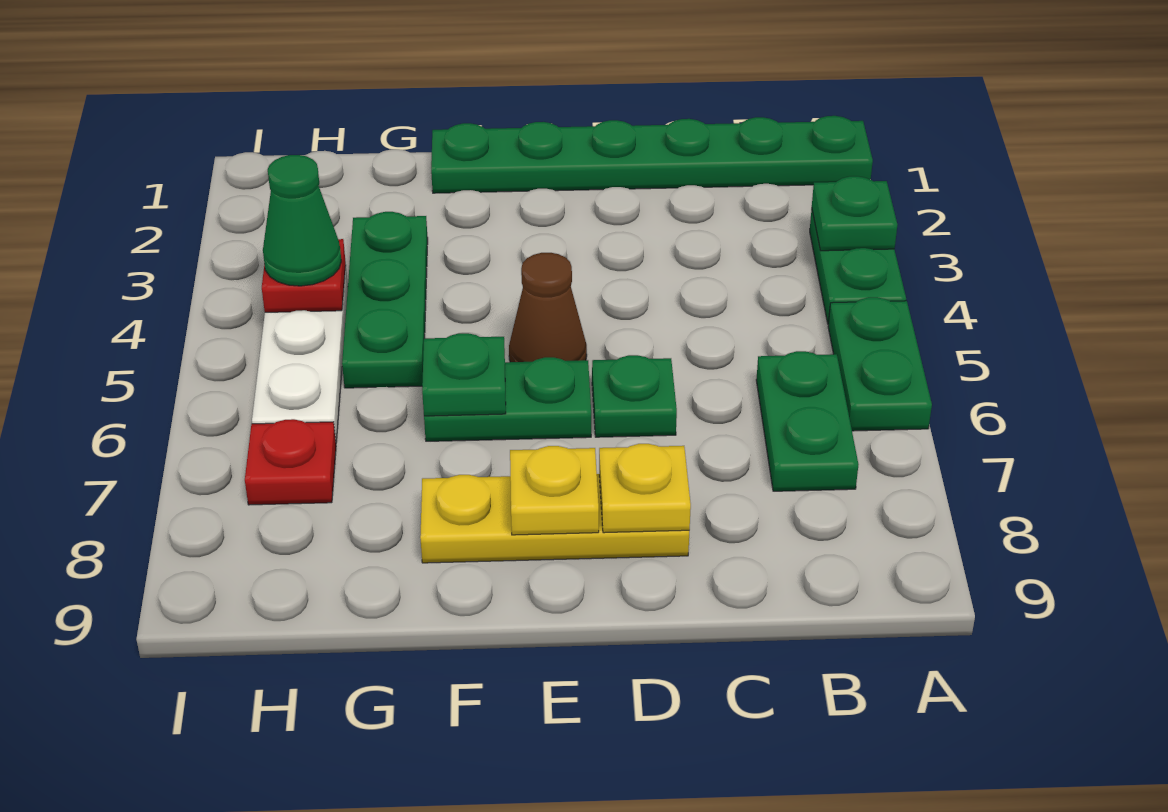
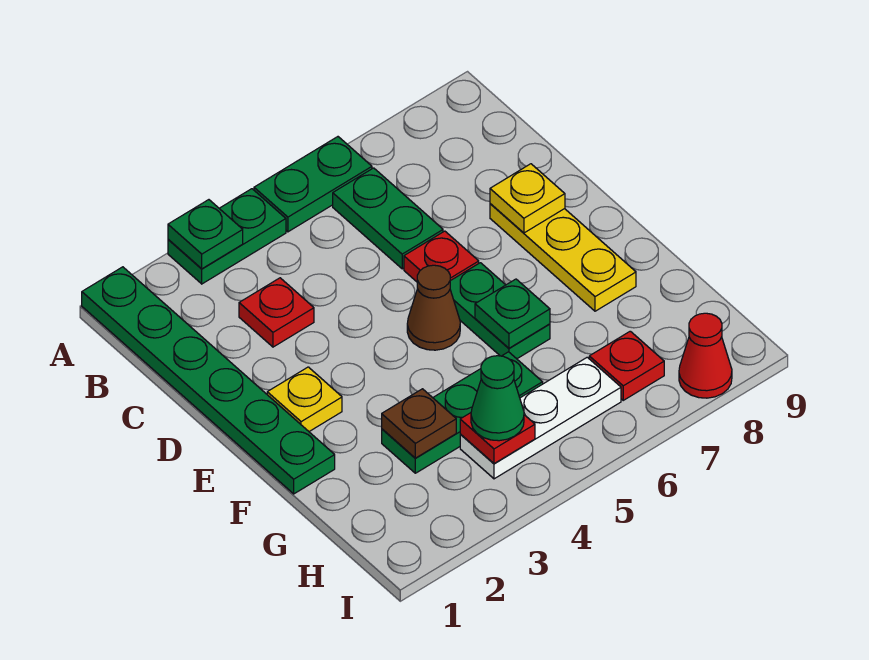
green plate B6:B7 level 1 -> green plate B6:C6 level 1
none -> red plate C3 level 1
green plate D6 level 1 -> red plate D6 level 1
yellow plate E8 level 2 -> yellow plate E2 level 1
none -> brown plate G3 level 2
none -> red cone I8 level 1

